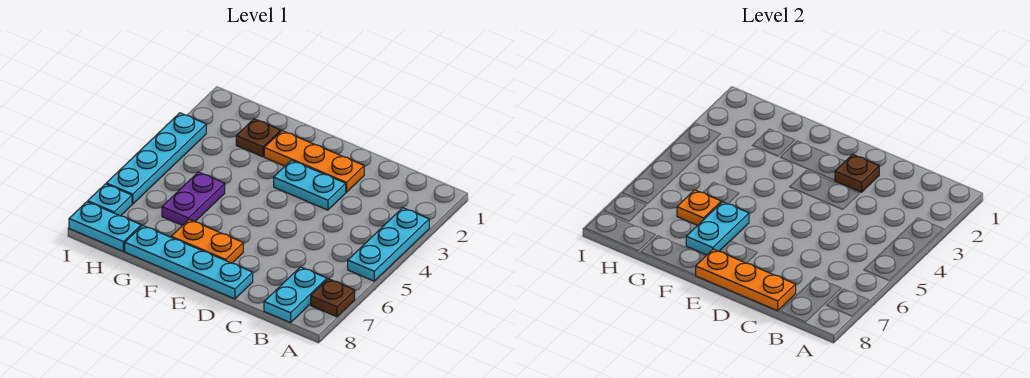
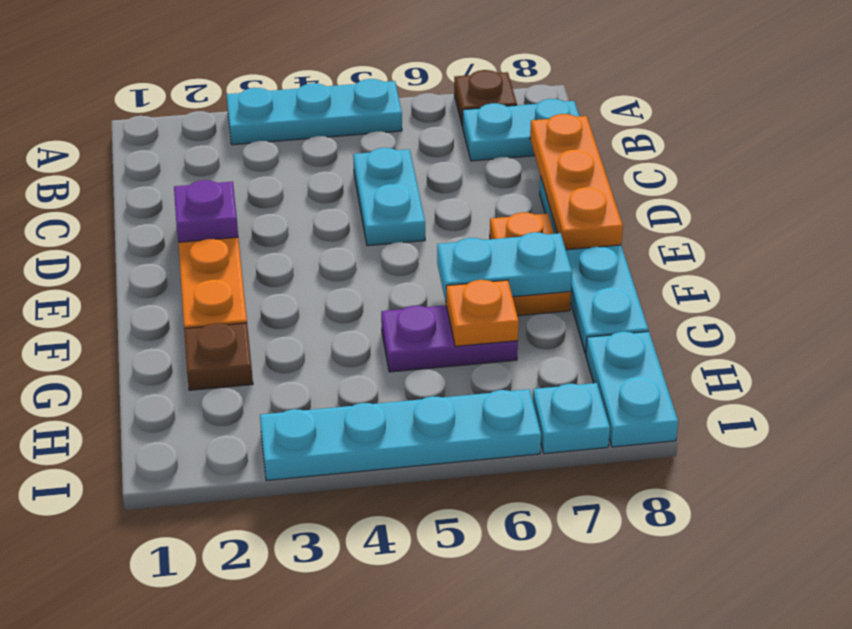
brown plate D2 level 2 -> purple plate D2 level 2
cyan plate D3:E3 level 1 -> cyan plate C5:D5 level 1

